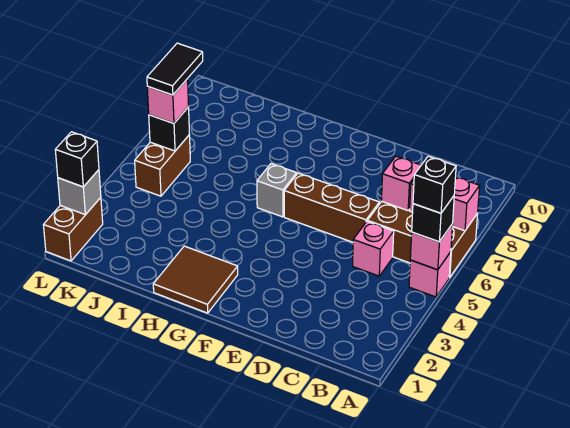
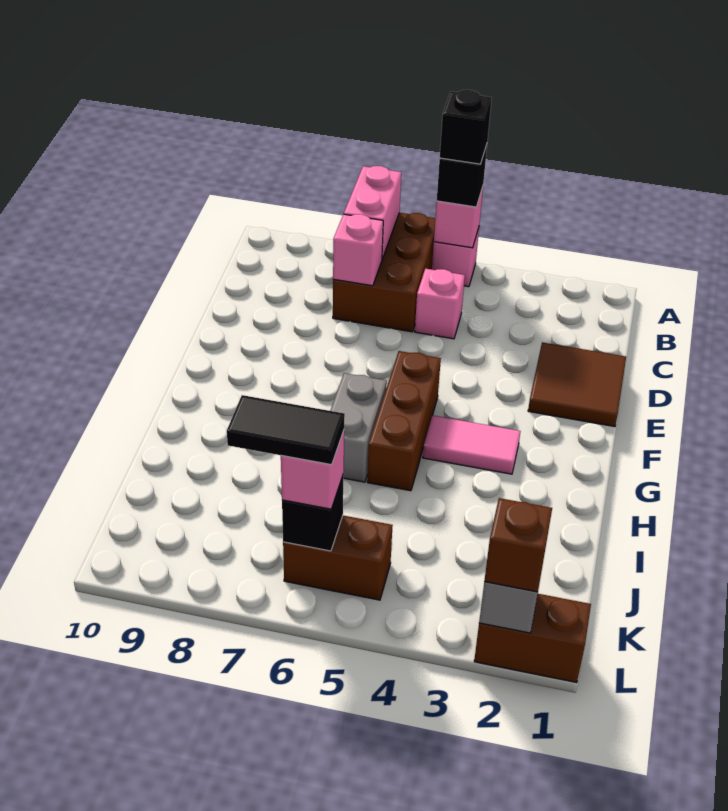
brown brick D6:F6 level 1 -> brown brick F5:H5 level 1
brown tile G1:H2 level 1 -> brown tile D1:E2 level 1
none -> pink tile G3:G4 level 1
grey brick G6 level 1 -> grey brick G6:H6 level 1
black brick L2 level 3 -> brown brick L2 level 3

